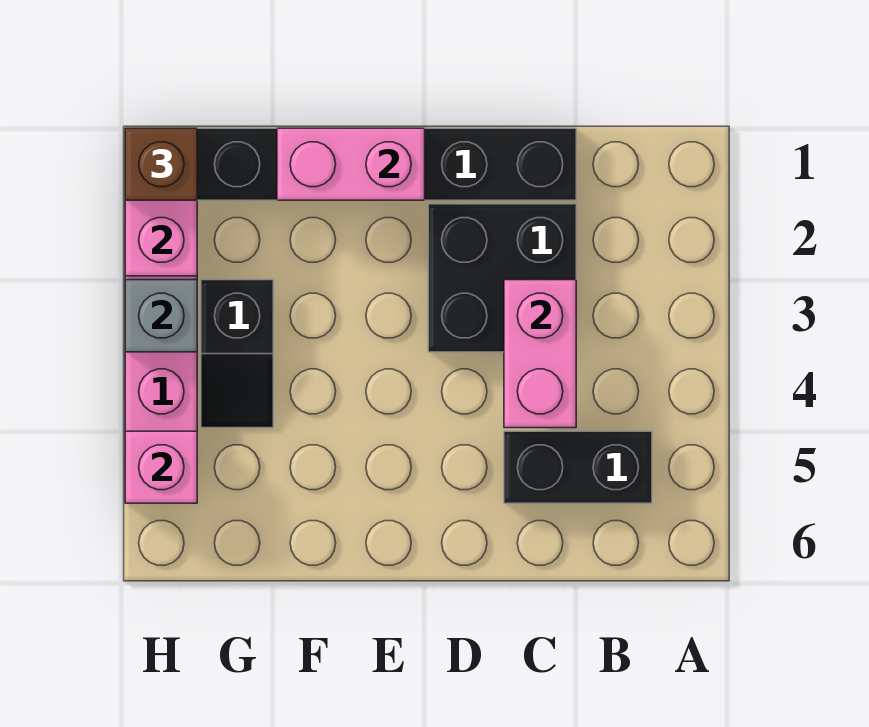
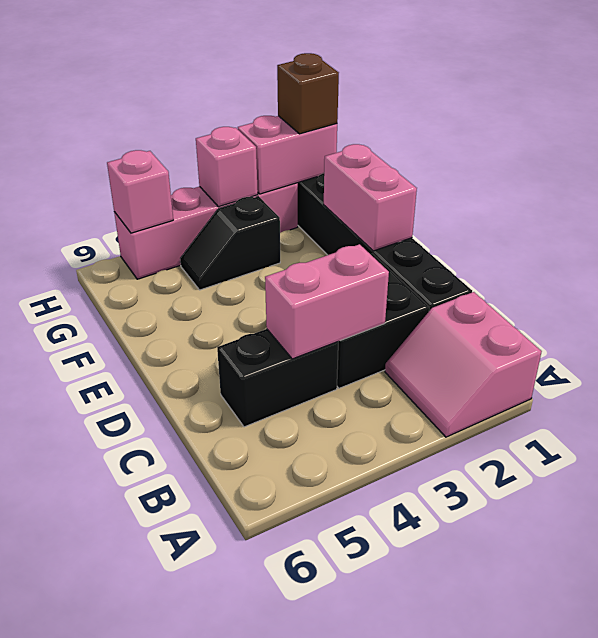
none -> pink slope A1:B2 level 1 top 1
black brick B5:C5 level 1 -> black brick C4:C5 level 1
grey brick H3 level 2 -> pink brick H3 level 2

